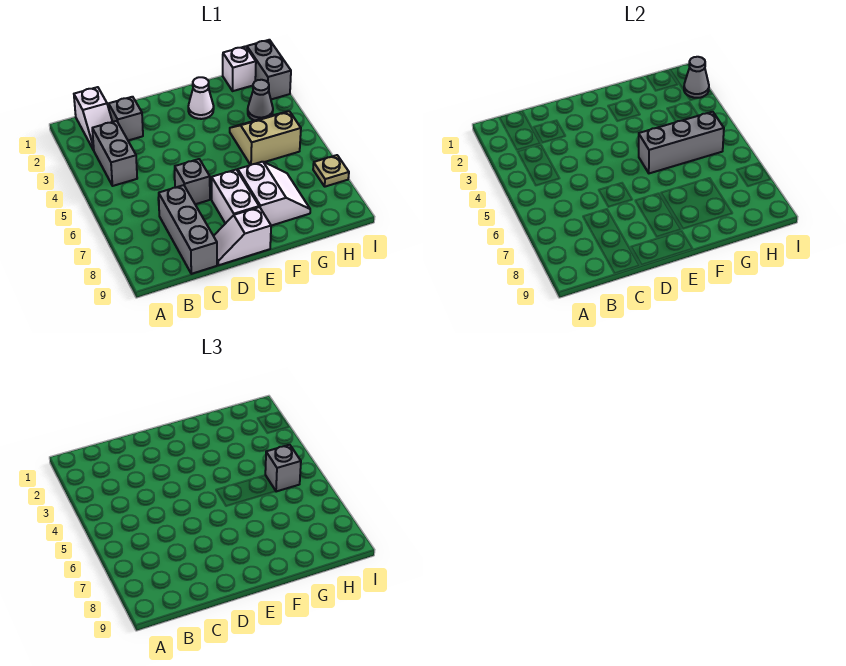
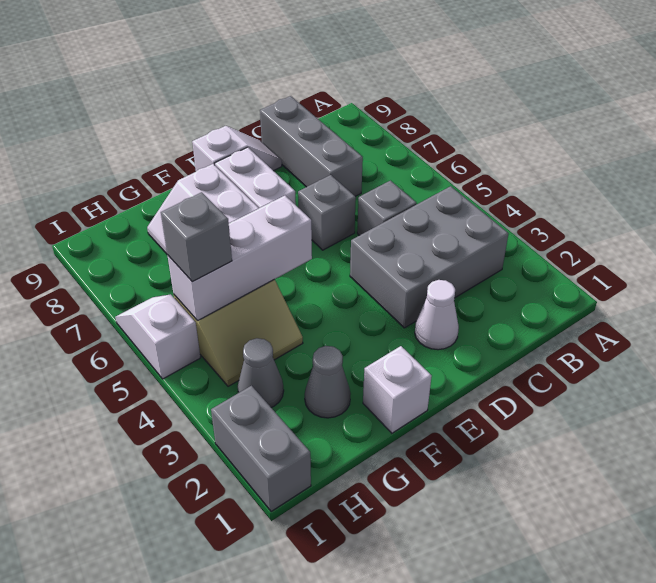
white slope B1:B2 level 1 top 1 -> white slope I5:I6 level 1 top 5
grey brick B3:B4 level 1 -> grey brick B3:D4 level 1
grey brick C2 level 1 -> grey brick C5 level 1
white cone F2 level 1 -> white cone D2 level 1
grey brick F5:H5 level 2 -> white brick F5:H5 level 2
white brick H1 level 1 -> white brick F1 level 1
grey cone I2 level 2 -> grey cone G2 level 1
tan plate I7 level 1 -> none

